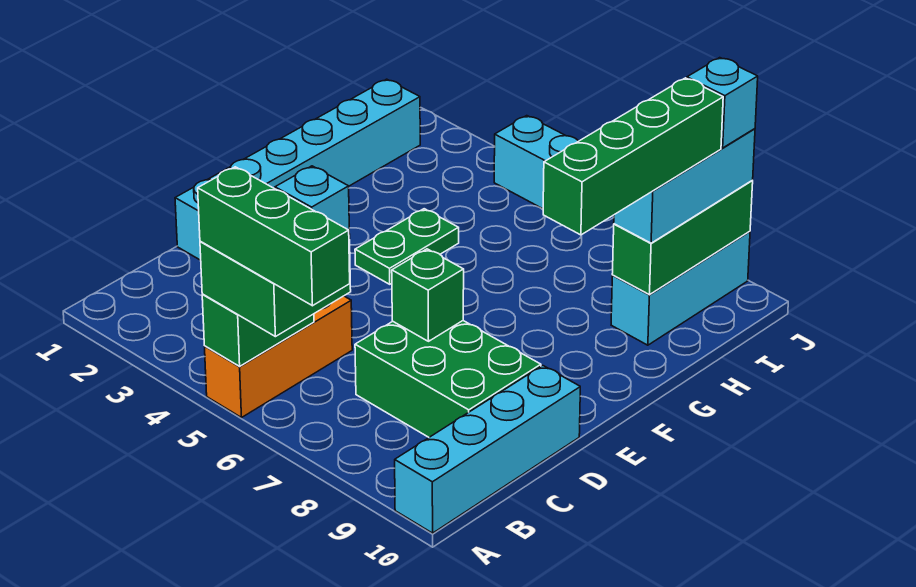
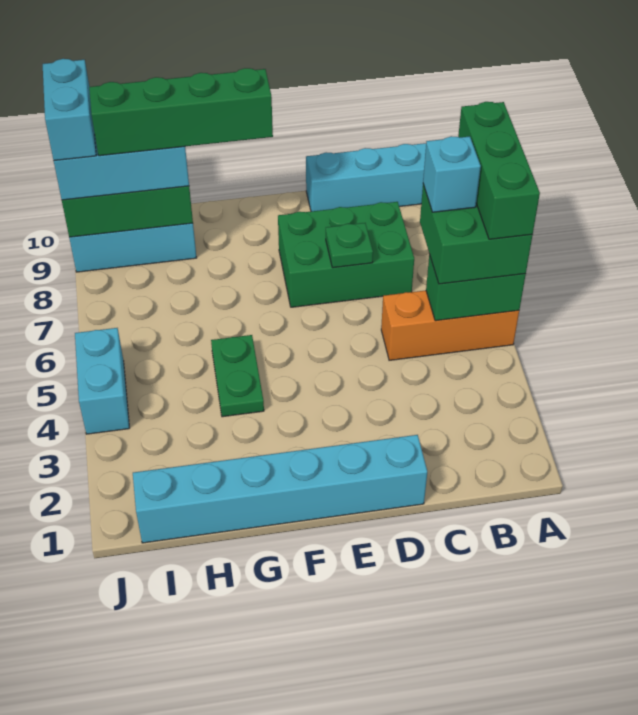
green brick C7:D9 level 1 -> green brick C7:E8 level 1
green brick D7 level 2 -> green plate D7 level 2
green plate F4:G4 level 1 -> green plate G4:G5 level 1
cyan brick J9 level 4 -> cyan brick J9:J10 level 4

